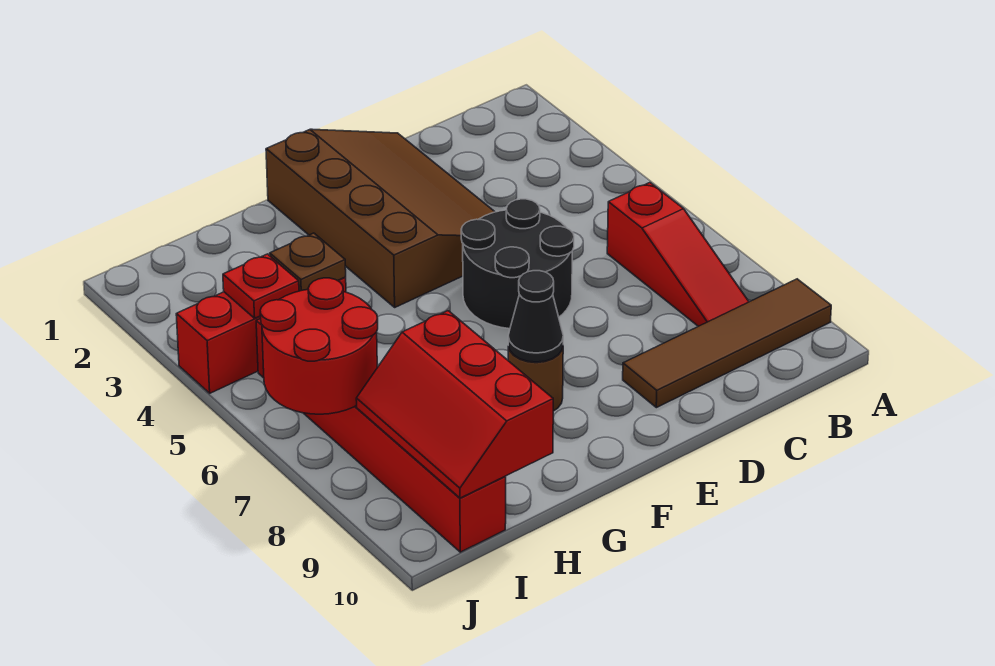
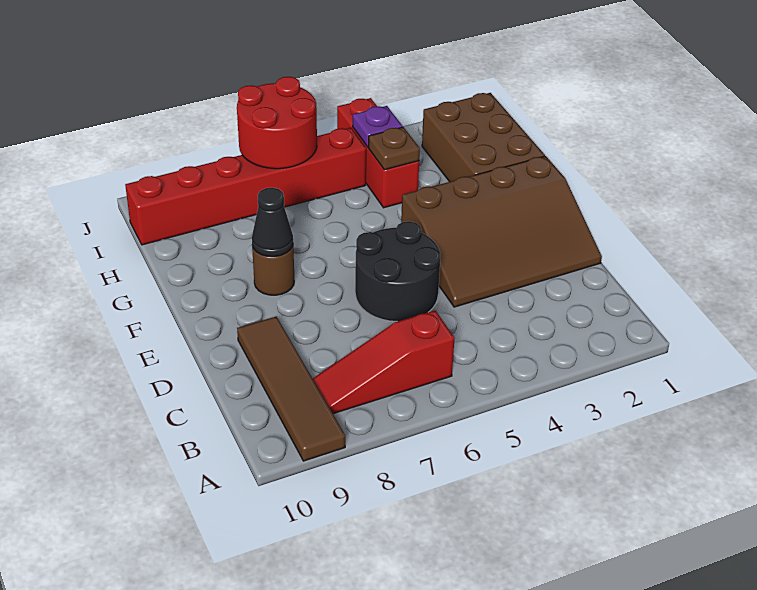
none -> brown brick G1:I2 level 1
red slope H8:I10 level 2 top H -> none
red plate I4 level 2 -> purple plate I4 level 2

